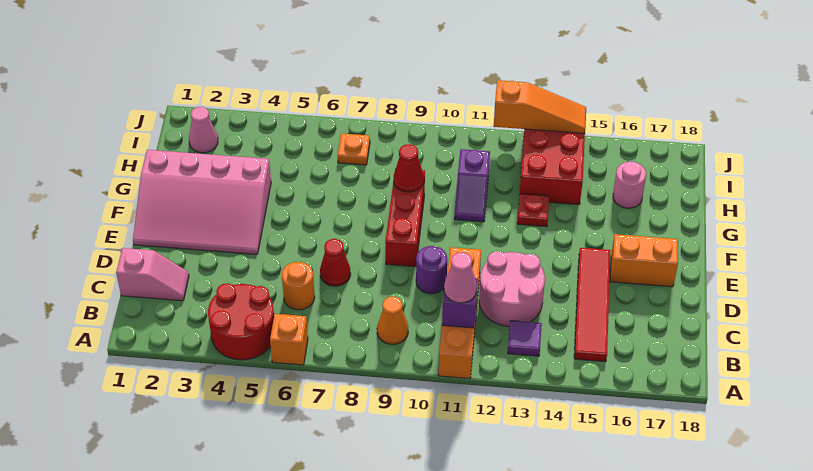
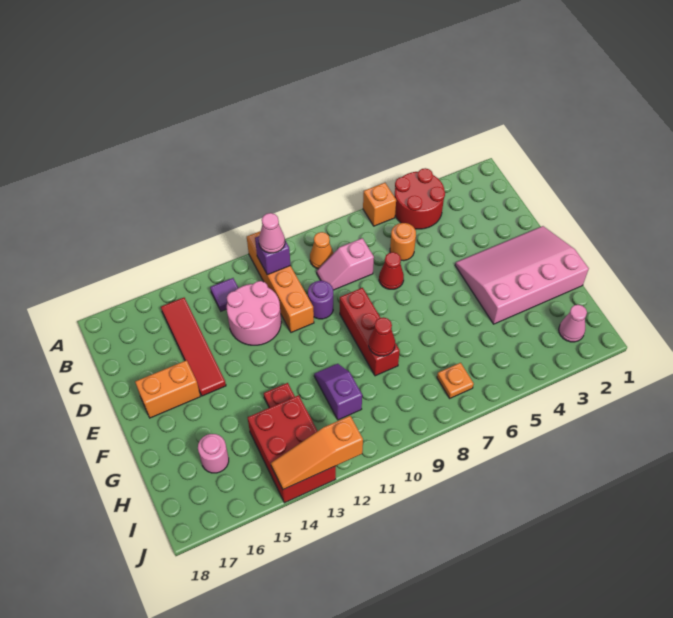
pink slope C1:C2 level 1 top 1 -> pink slope C8:C9 level 1 top 8

